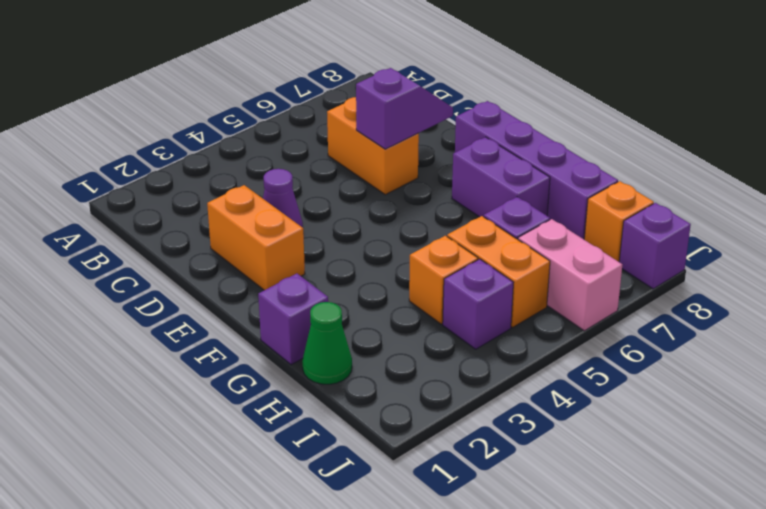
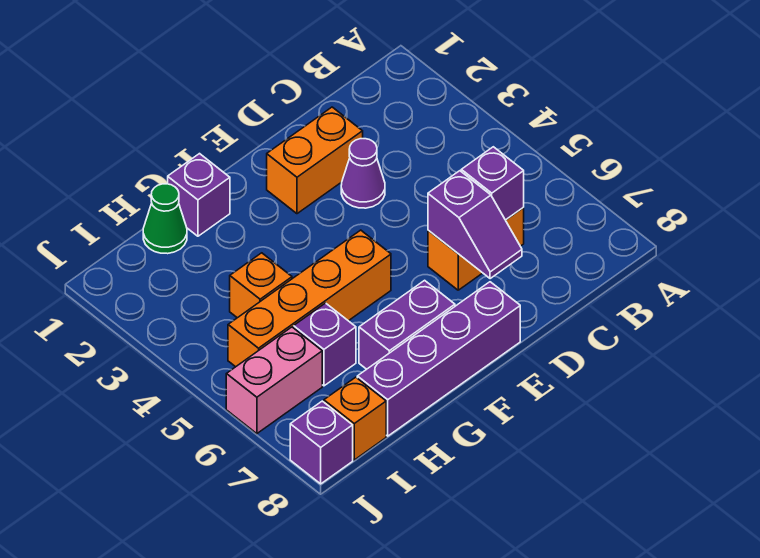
orange brick H5:I5 level 1 -> orange brick F5:I5 level 1
purple brick I4 level 1 -> purple brick C6 level 2

